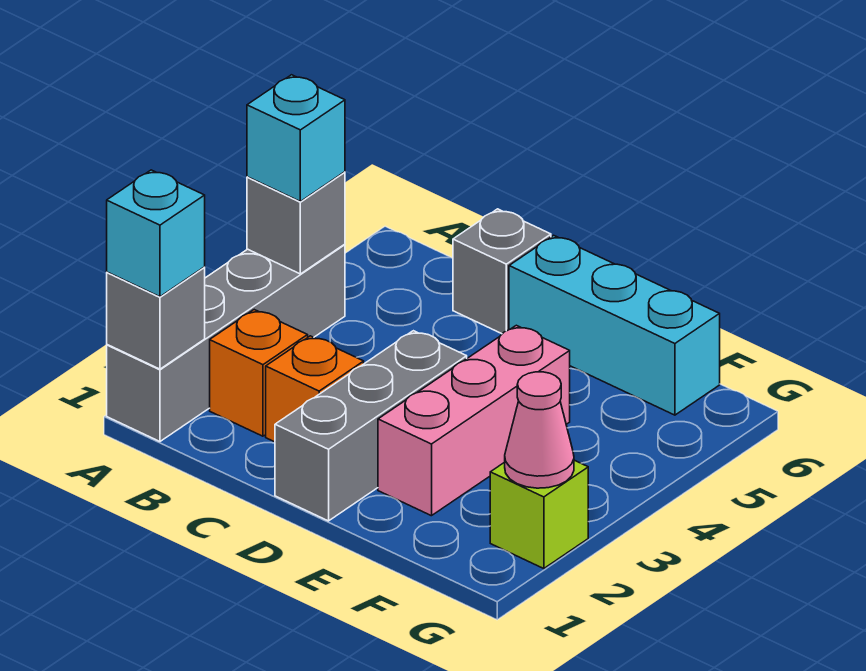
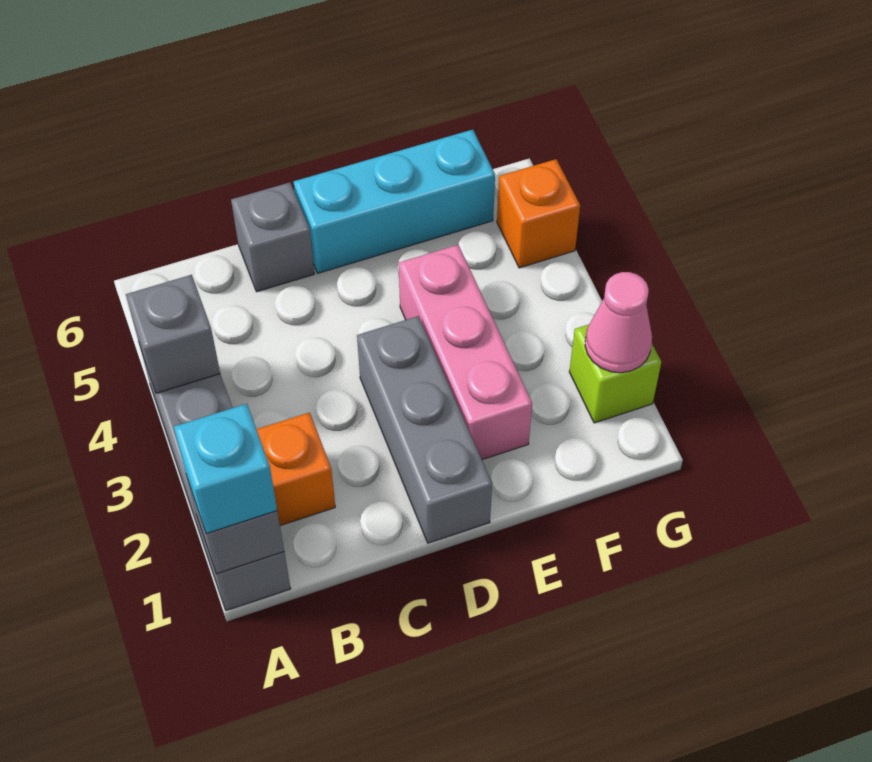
cyan brick A4 level 3 -> none
orange brick C2 level 1 -> orange brick G5 level 1

